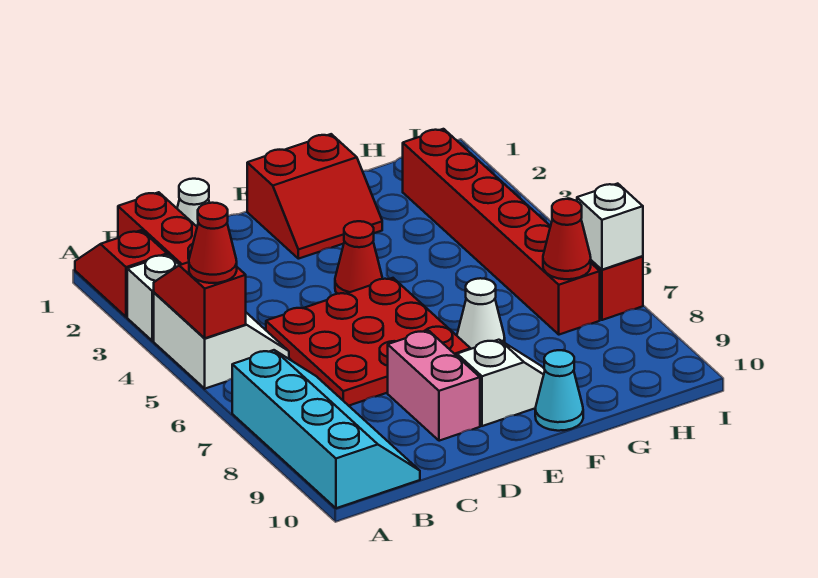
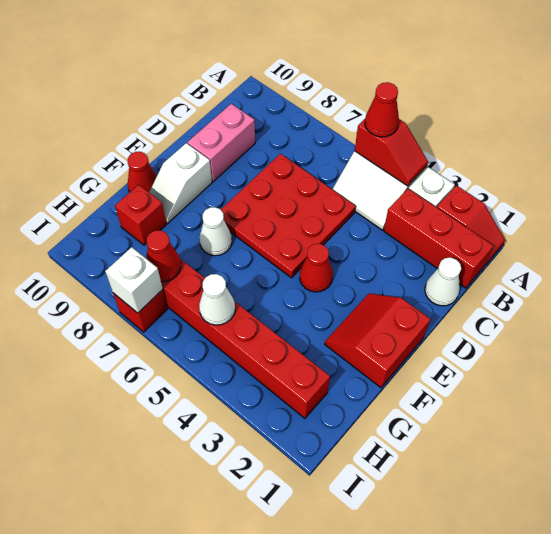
cyan slope A7:B10 level 1 top A -> none
pink brick D8:D9 level 1 -> pink brick C9:D9 level 1
cyan cone F10 level 1 -> red cone F10 level 1
none -> red brick G9 level 1
none -> white cone H5 level 2

